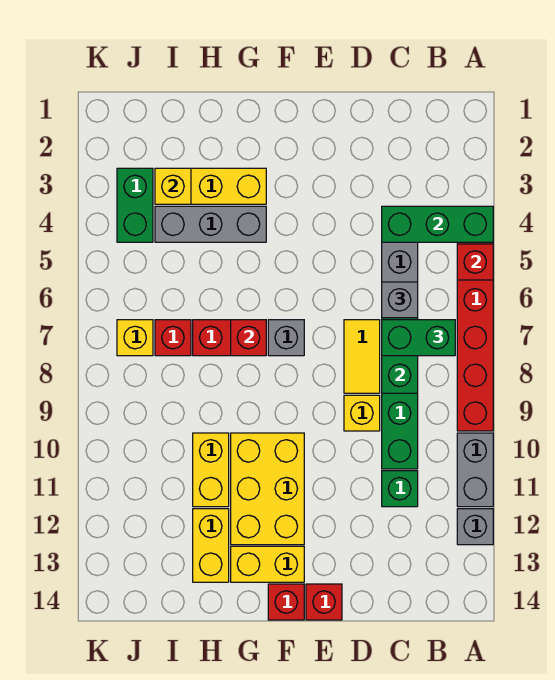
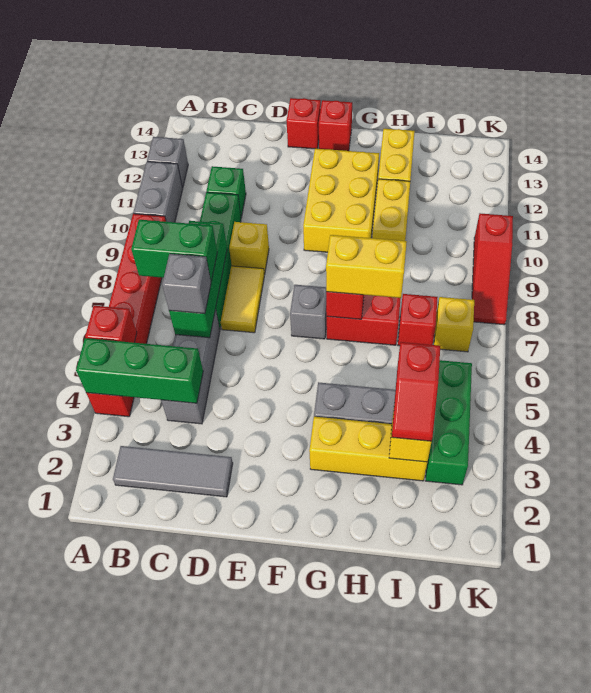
none -> grey tile B2:D2 level 1
yellow brick F13:G13 level 1 -> yellow brick G7:H7 level 3
none -> red slope I3:I4 level 3 top 4
green brick J3:J4 level 1 -> green brick J3:J5 level 1
none -> red slope K8:K10 level 1 top 10

